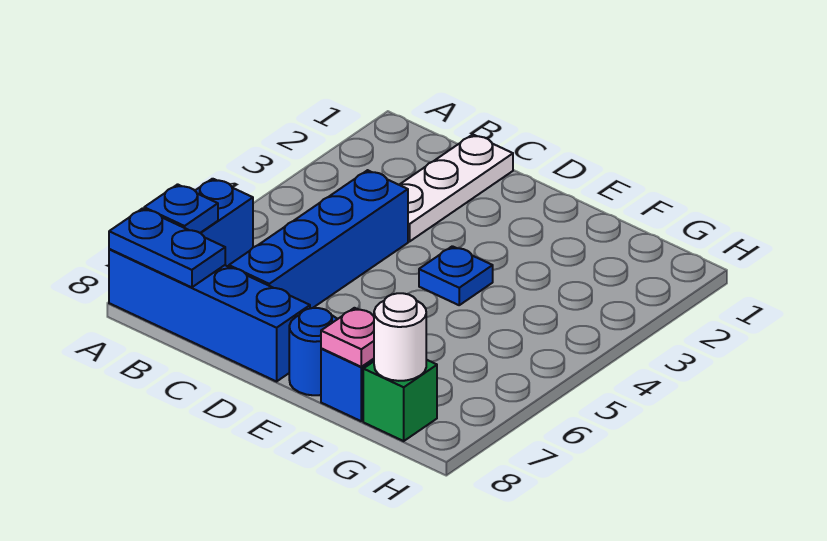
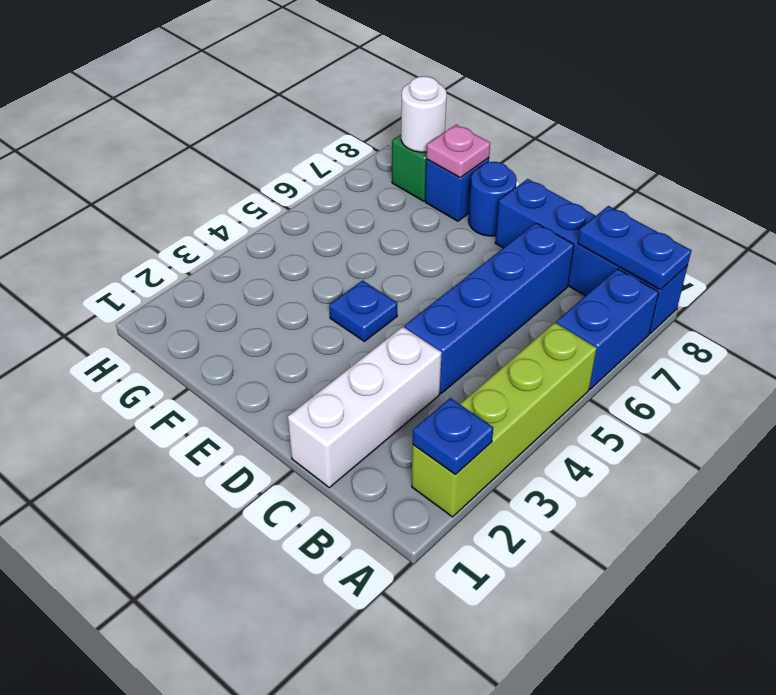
none -> lime brick A2:A5 level 1
blue plate A7 level 2 -> blue plate A2 level 2
white plate C1:C3 level 1 -> white brick C1:C3 level 1

